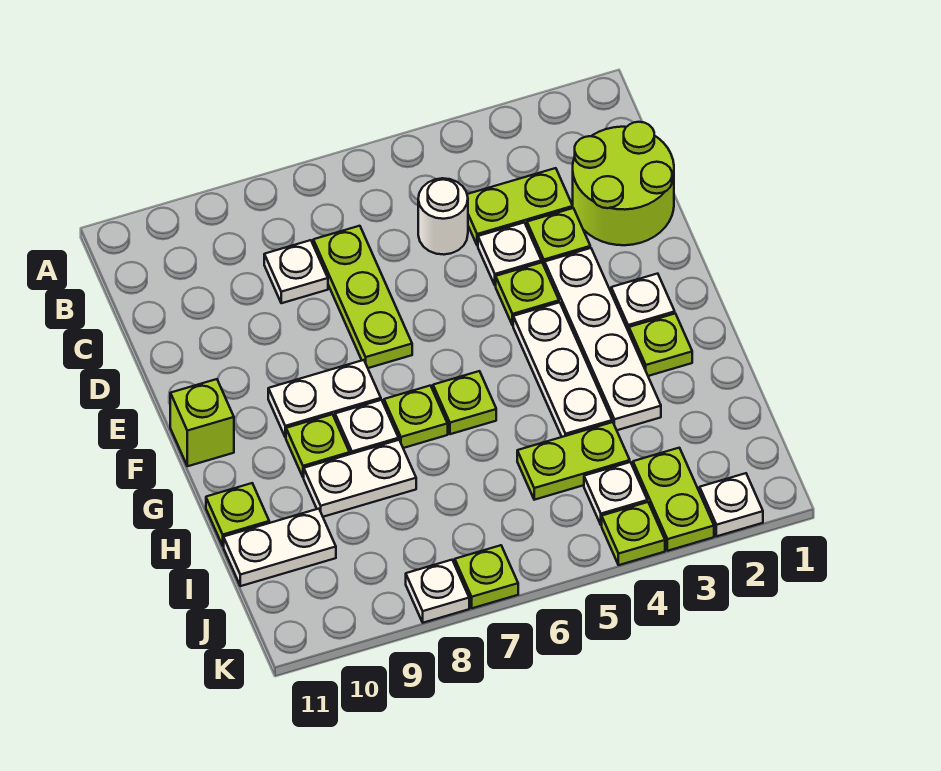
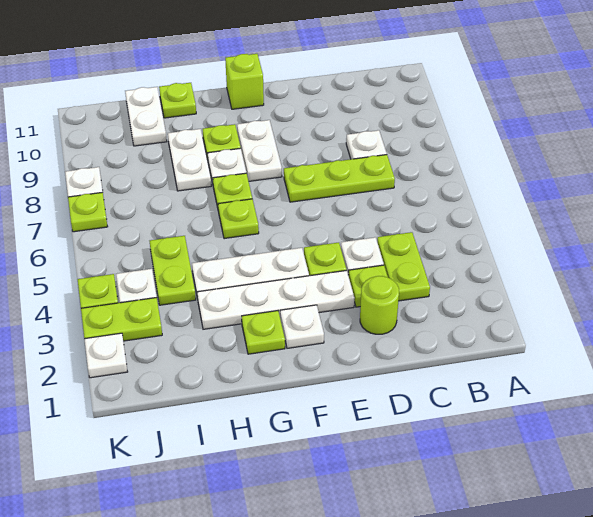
lime round brick C1:D2 level 1 -> lime round brick D2 level 1
white round brick C5 level 1 -> none

